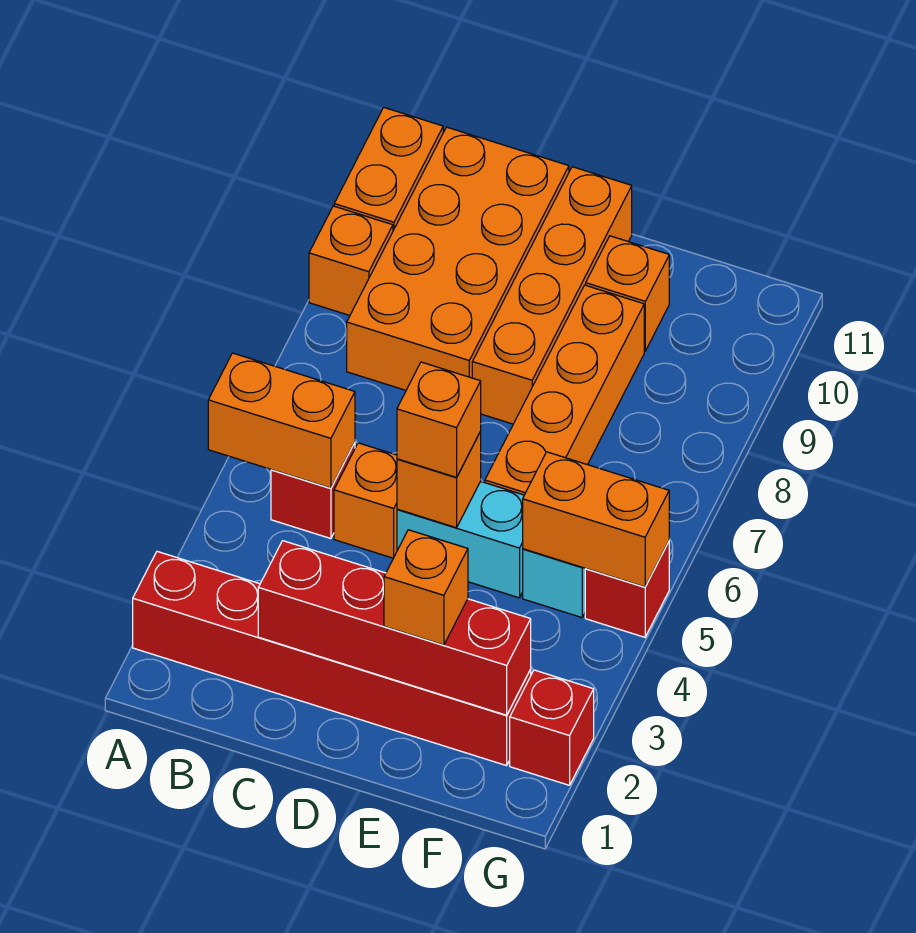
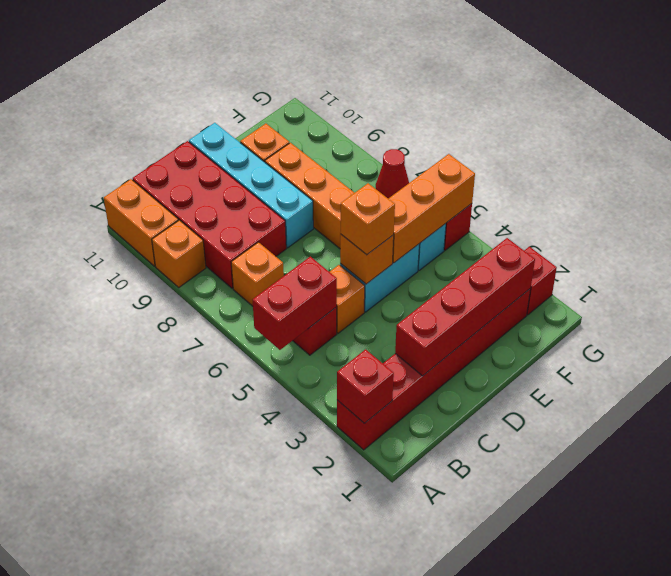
none -> red brick A2 level 2
orange brick A5:B5 level 2 -> red brick A5:B5 level 2
orange brick B8:C11 level 1 -> red brick B8:C11 level 1
orange brick D8:D11 level 1 -> cyan brick D8:D11 level 1
orange brick E2 level 3 -> orange brick B7 level 1
orange brick F5:G5 level 2 -> orange brick E5:G5 level 2
none -> red cone G7 level 1

